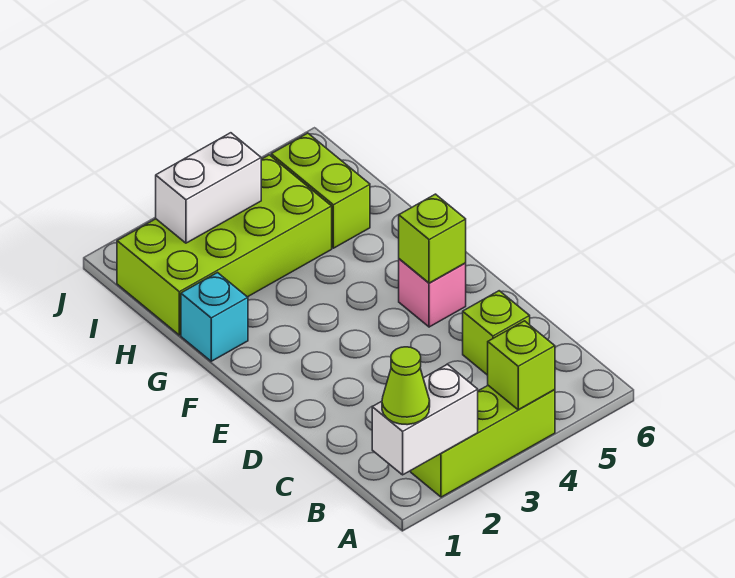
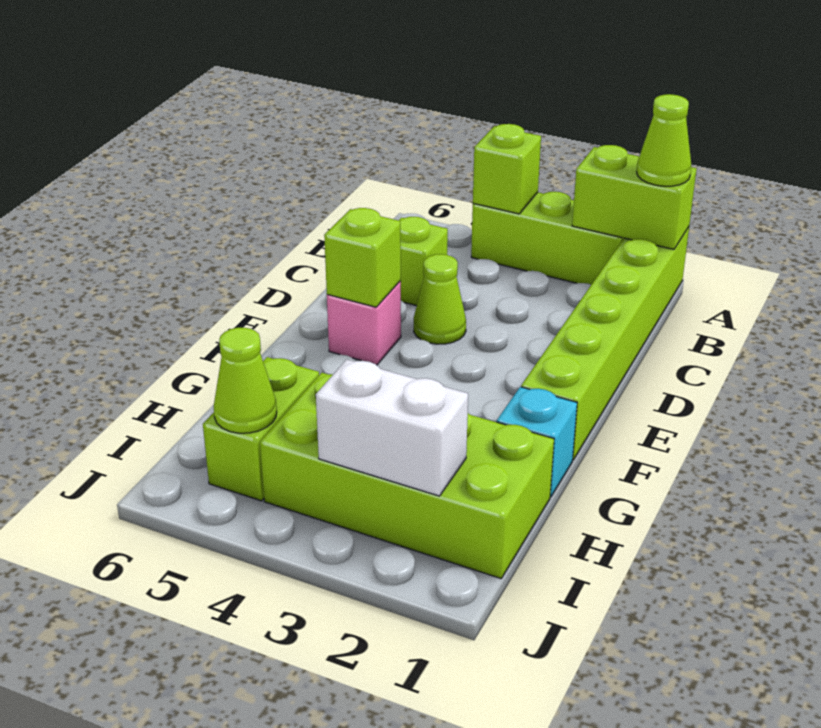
none -> lime brick A1:F1 level 1
white brick A1:A2 level 2 -> lime brick A1:A2 level 2
none -> lime cone D4 level 1
none -> lime cone I5 level 2

